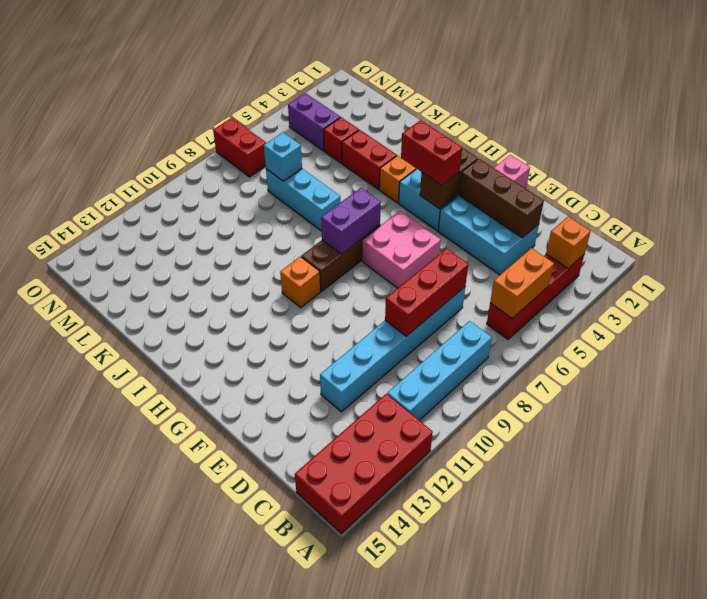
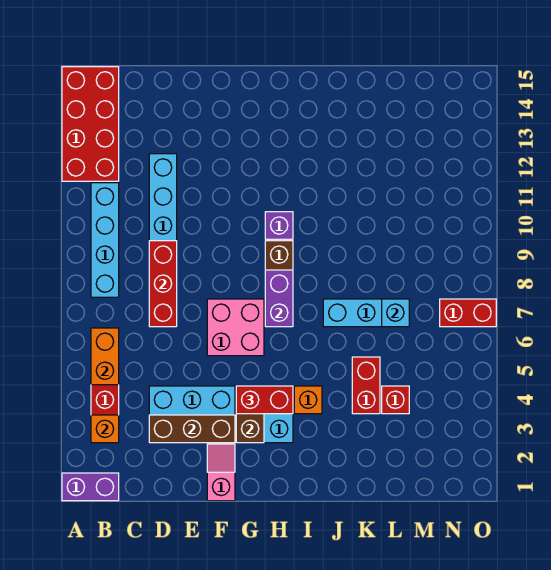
orange brick H10 level 1 -> purple brick H10 level 1
red brick J4:K4 level 1 -> red brick K4:K5 level 1
purple brick M4:N4 level 1 -> purple brick A1:B1 level 1

